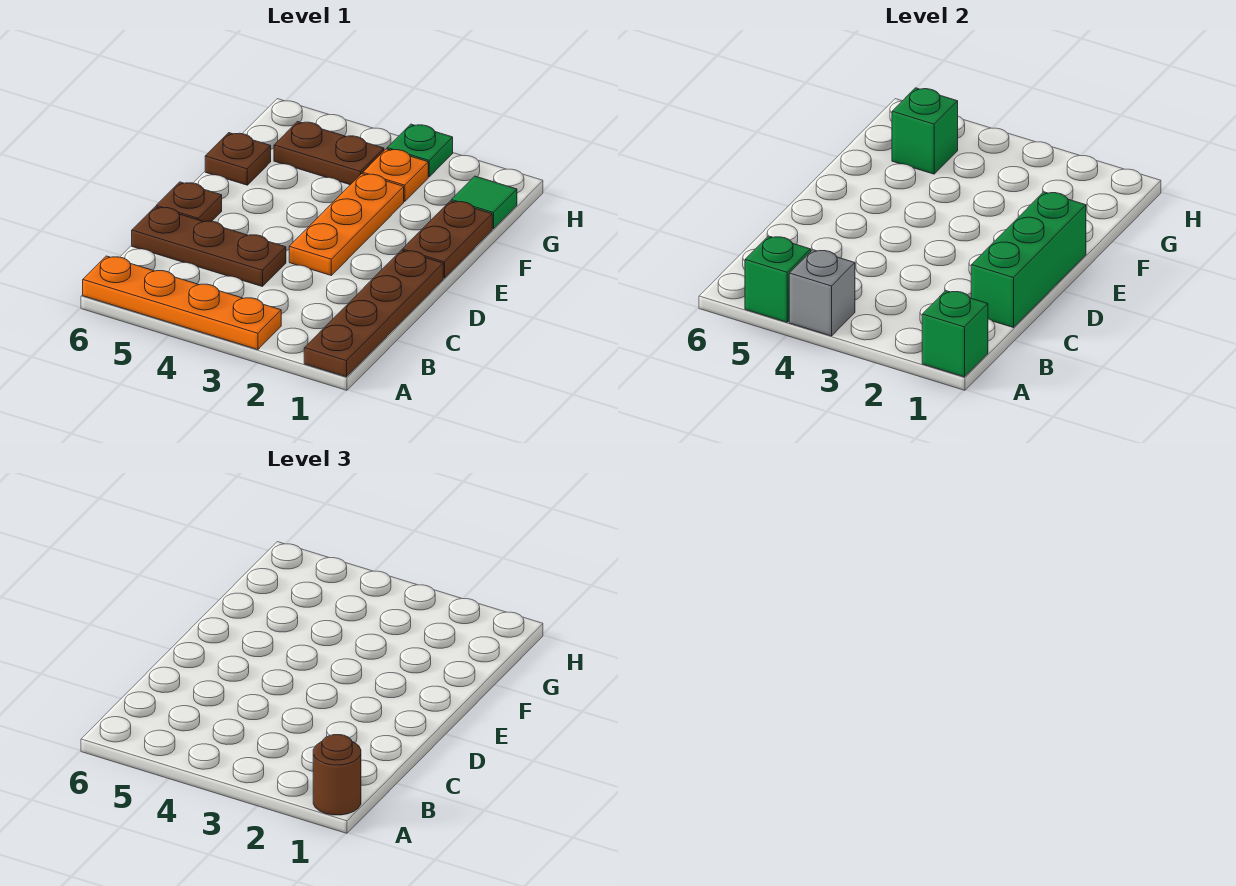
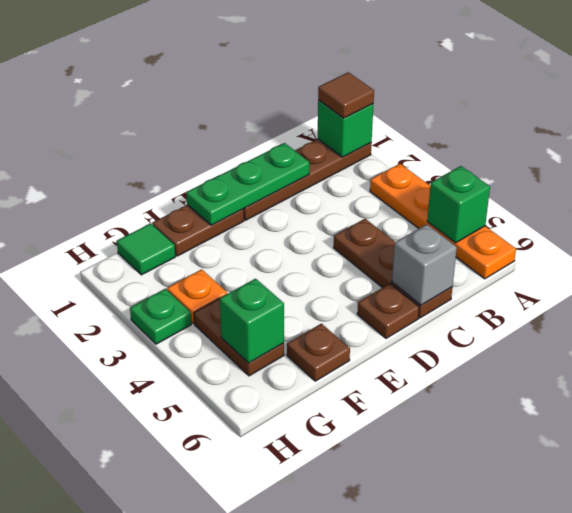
brown round brick A1 level 3 -> brown tile A1 level 3
grey brick A4 level 2 -> grey brick C6 level 2
green brick C1:E1 level 2 -> green plate C1:E1 level 2
orange plate D3:F3 level 1 -> none

